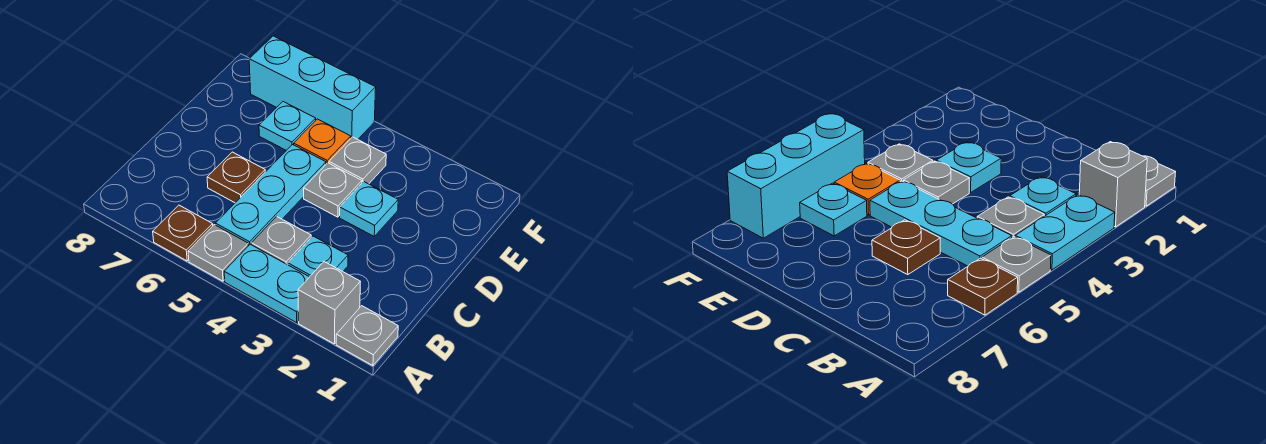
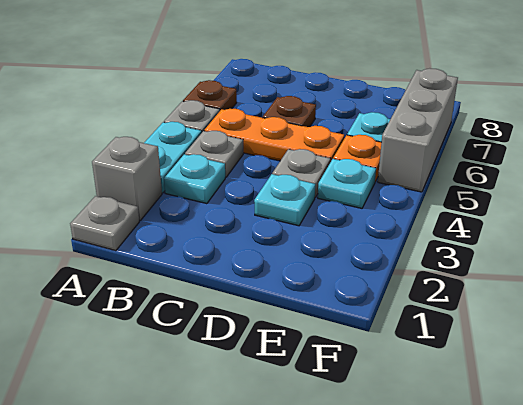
cyan plate B5:D5 level 1 -> orange plate B5:D5 level 1
grey plate E4 level 1 -> cyan plate E4 level 1
cyan brick F5:F7 level 1 -> grey brick F5:F7 level 1

